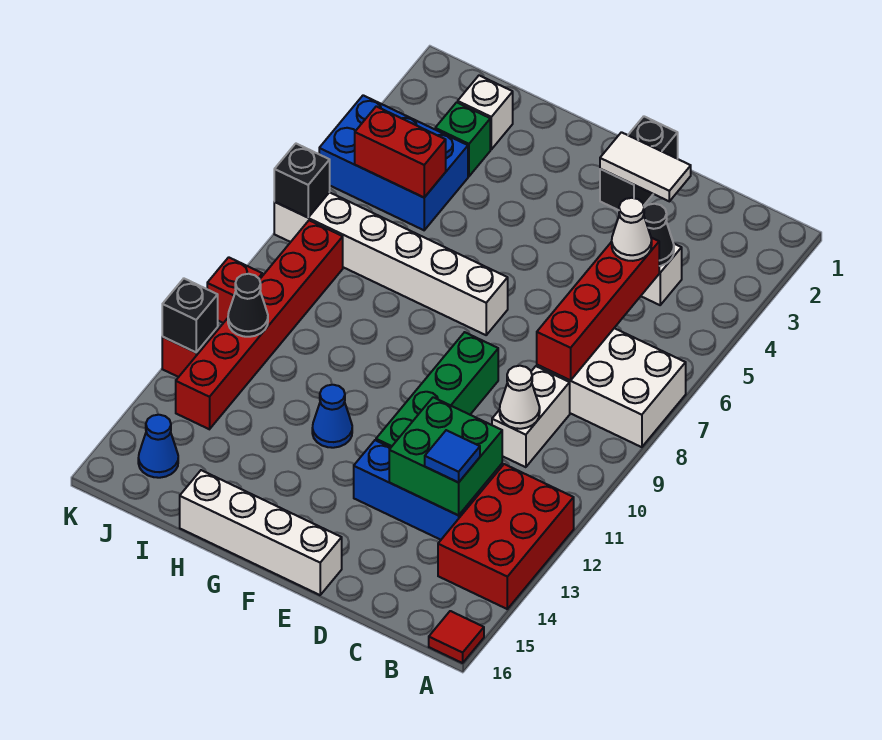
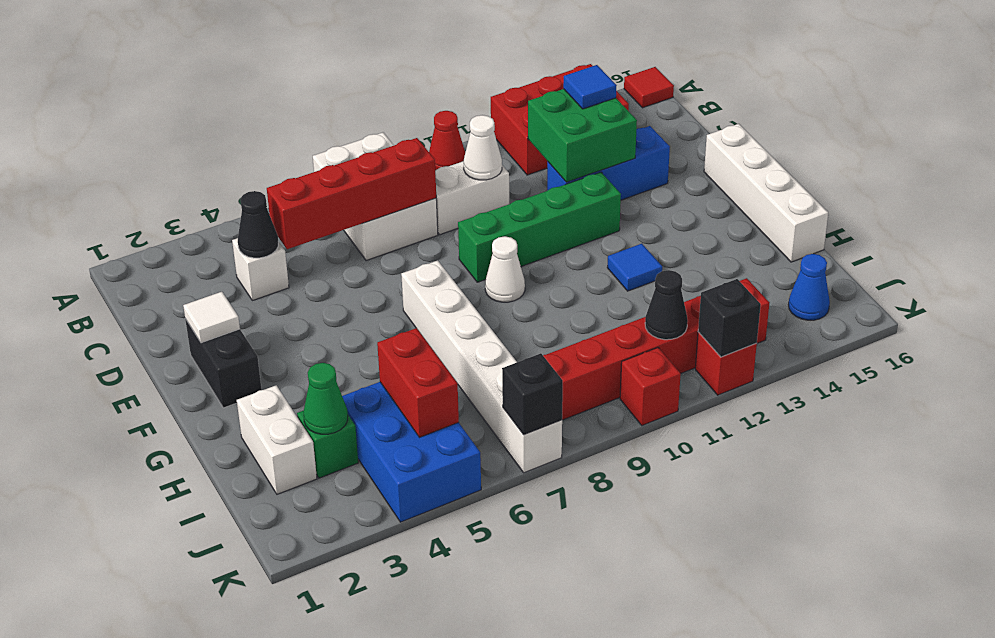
none -> red cone A10 level 1
white cone C5 level 3 -> white cone F9 level 1
blue brick C13:E13 level 1 -> blue brick D12:D14 level 1
white tile D2:E2 level 2 -> white tile E2 level 2
black brick E1:E2 level 1 -> black brick E2:F2 level 1
blue cone G12 level 1 -> blue tile G12 level 1
white brick I2 level 1 -> white brick H2:I2 level 1
none -> green cone I3 level 2

